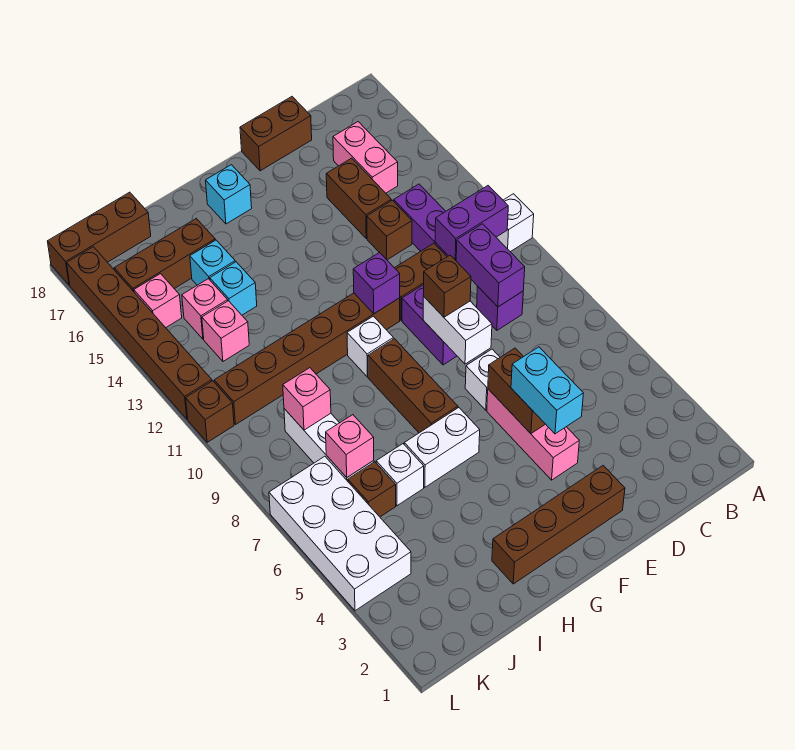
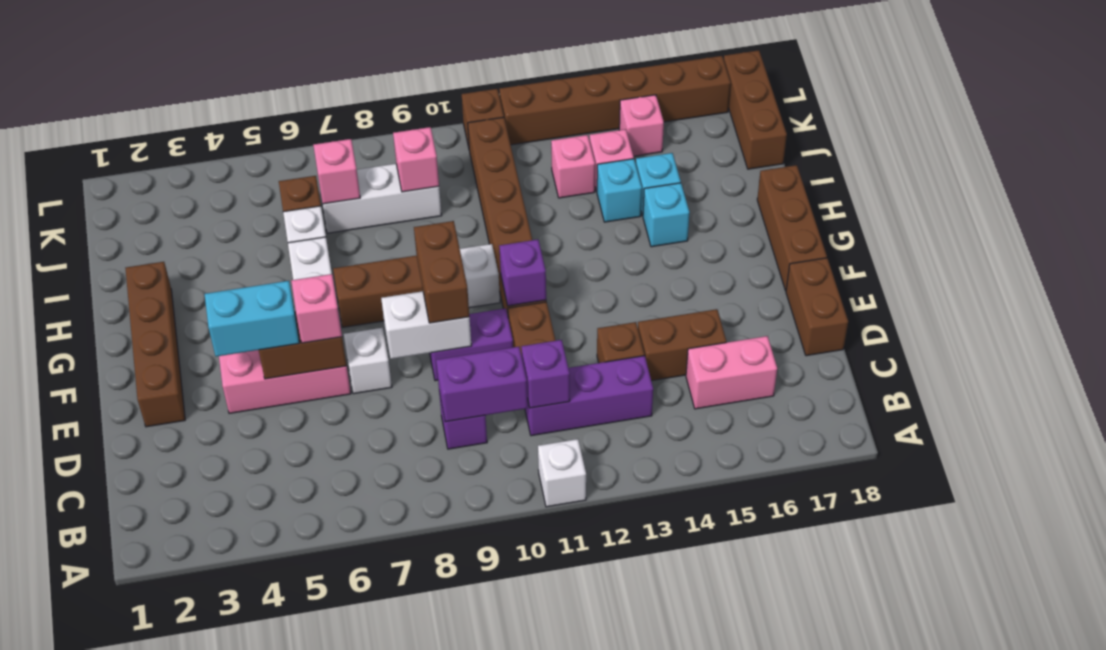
purple brick B11:C11 level 2 -> purple brick C11 level 2
none -> pink brick E6 level 3
brown brick E9 level 3 -> brown brick E9:F9 level 3
cyan brick G17 level 1 -> cyan brick H15 level 1
brown brick I16:K16 level 1 -> brown brick F18:H18 level 1
white brick K4:L7 level 1 -> none

